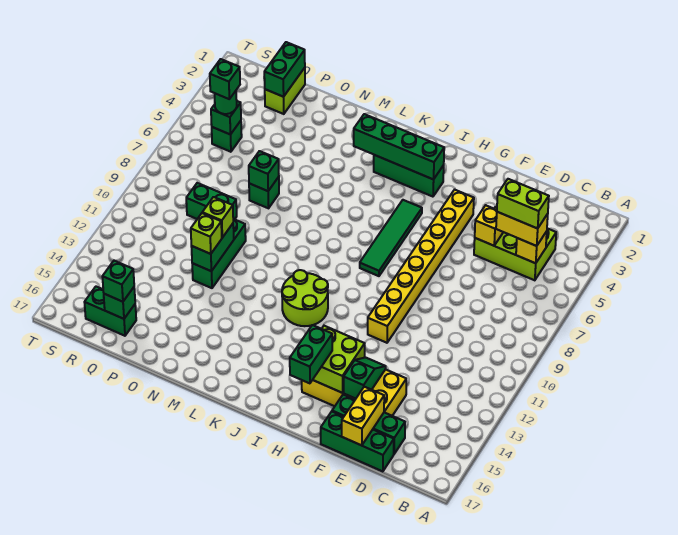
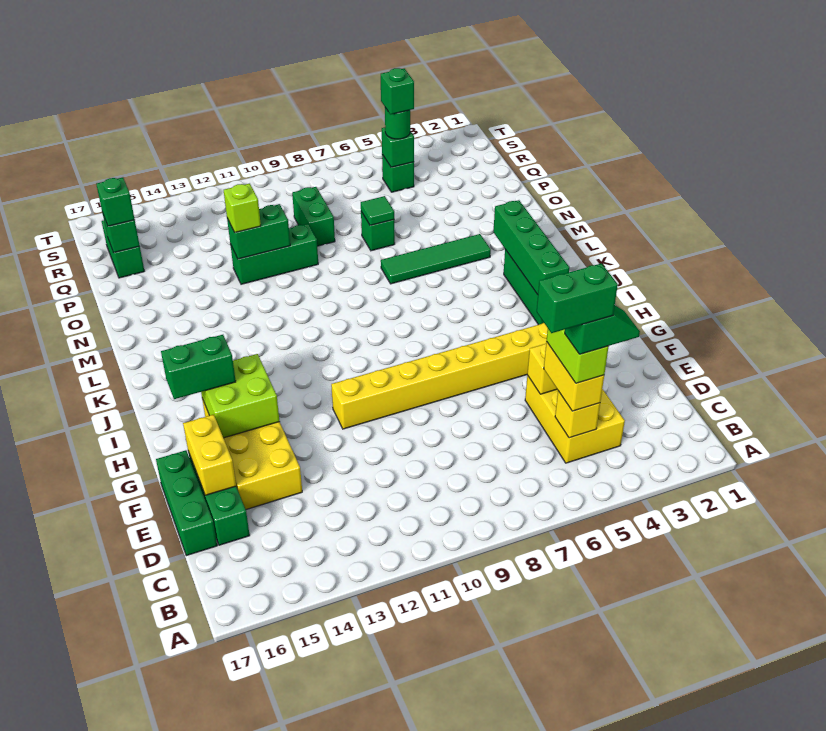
lime brick C4:E5 level 1 -> yellow brick C4:E5 level 1
yellow brick E16:E17 level 2 -> yellow brick E16:F16 level 2
green slope F14:F15 level 2 top 15 -> green slope C4:C5 level 5 top 5
green tile I5:I8 level 1 -> green tile M4:M7 level 1
lime round brick J11:K12 level 1 -> none
green brick O7 level 2 -> green tile O7 level 2
lime brick O11 level 3 -> none
lime brick Q1:Q2 level 1 -> none
green brick Q1:Q2 level 2 -> green brick C5:C6 level 6

